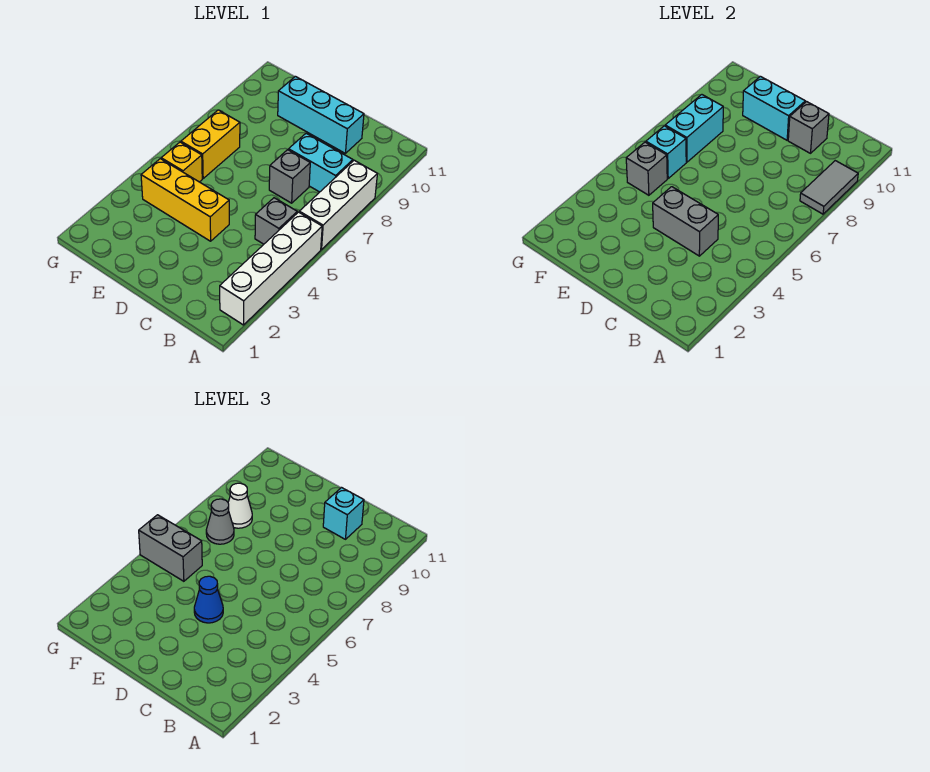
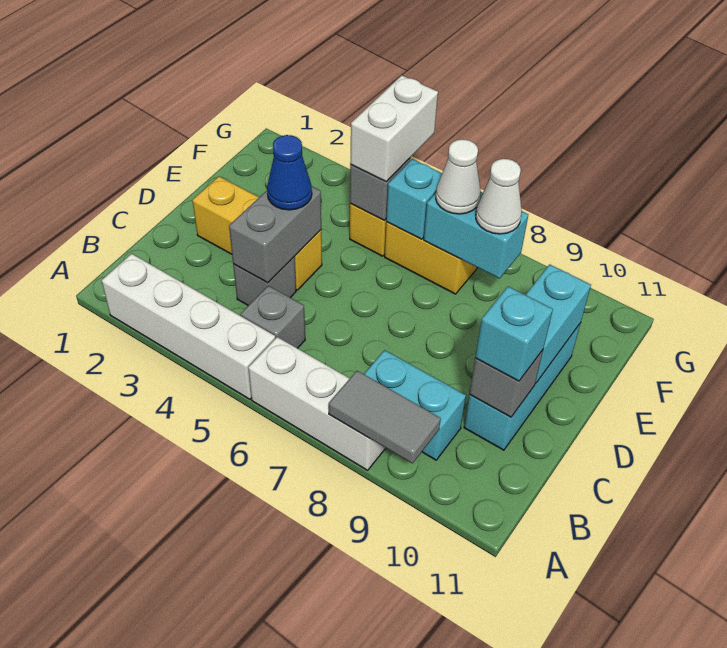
cyan brick B8:C8 level 1 -> cyan brick B8:B9 level 1
grey brick C7 level 1 -> grey brick C4 level 1
yellow brick D4:F4 level 1 -> yellow brick D2:D4 level 1
grey brick F5:G5 level 3 -> white brick F5:G5 level 3
grey cone F7 level 3 -> white cone F7 level 3

